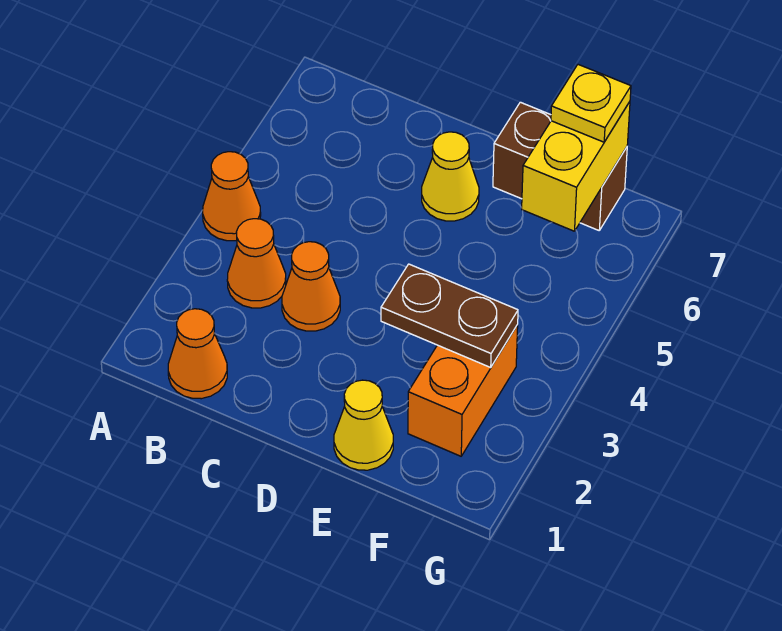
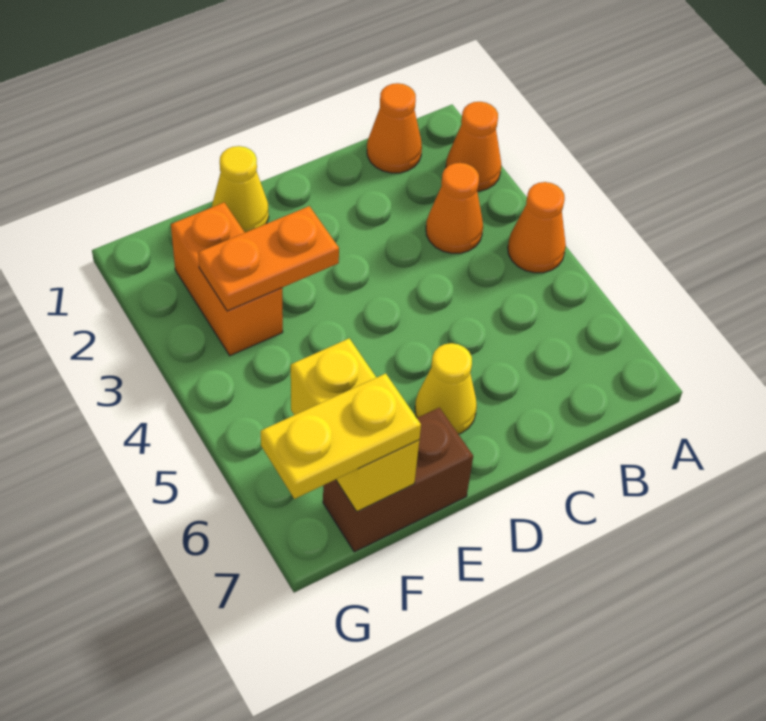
orange cone C3 level 1 -> orange cone A2 level 1
brown plate E3:F3 level 2 -> orange plate E3:F3 level 2
yellow plate F7 level 3 -> yellow plate F7:G7 level 3

